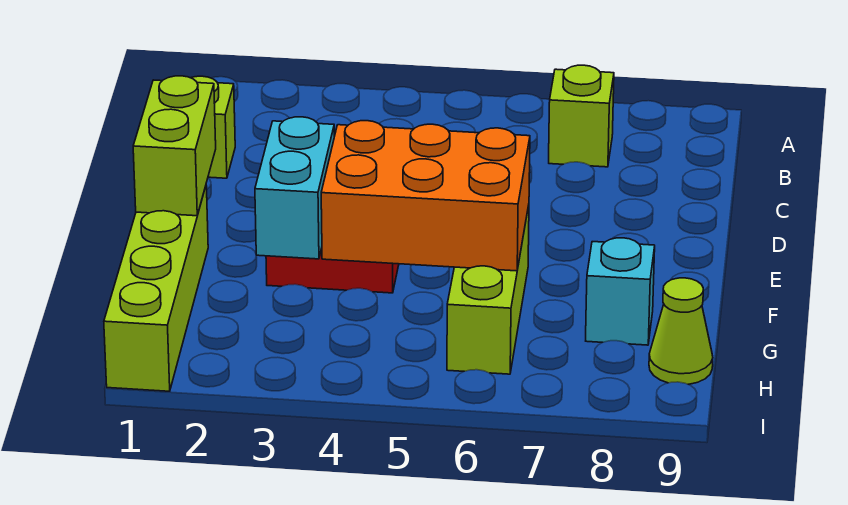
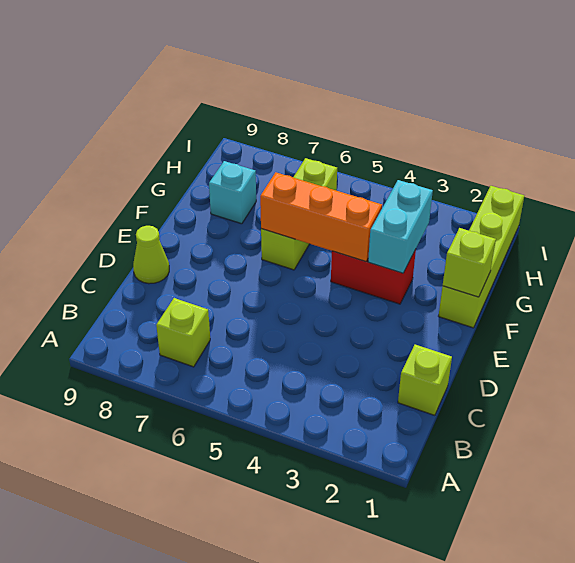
lime brick E1:F1 level 2 -> lime brick F1 level 2
orange brick F4:G6 level 2 -> orange brick F4:F6 level 2
lime cone H9 level 1 -> lime cone D9 level 1

